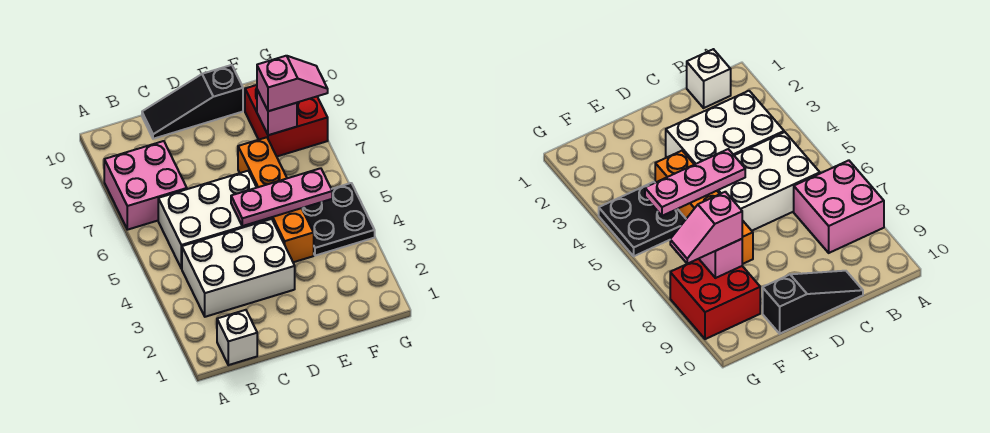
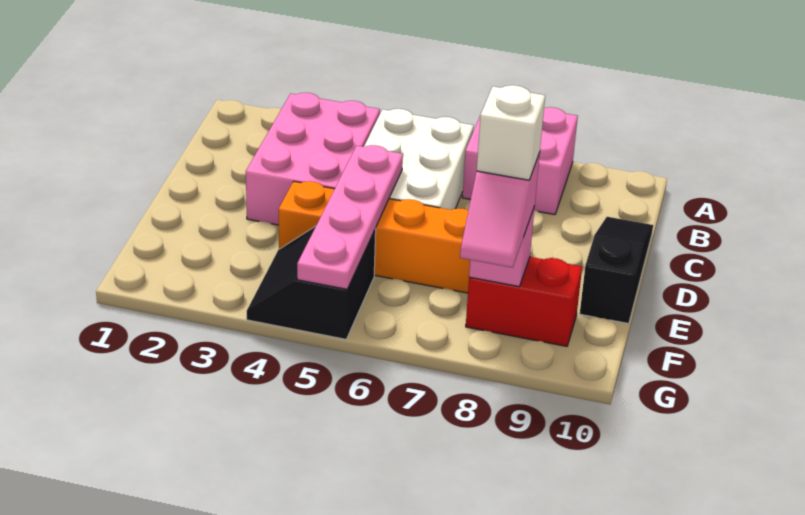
white brick B1 level 1 -> white brick F8 level 4
white brick B3:D4 level 1 -> pink brick B3:D4 level 1
pink plate D5:F5 level 2 -> pink plate D5:G5 level 2
black plate F4:G5 level 1 -> black slope F4:G5 level 1 top 5
red brick F8:G9 level 1 -> red brick F8:F9 level 1

